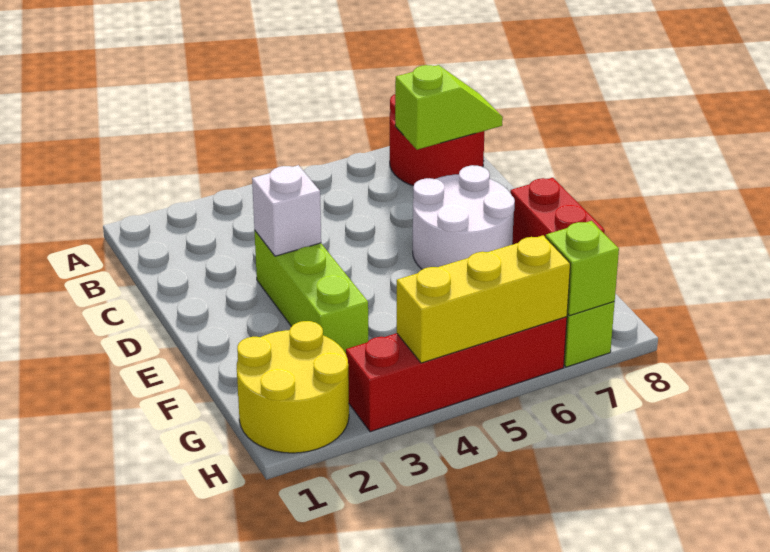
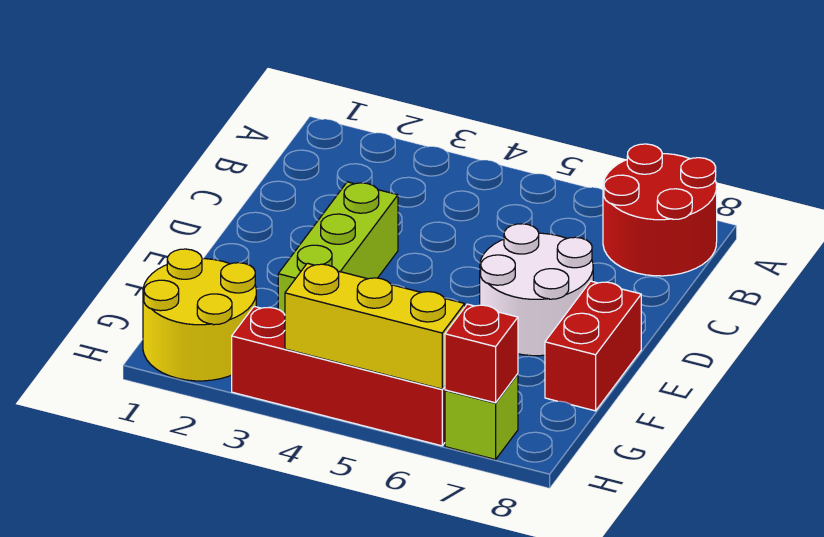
lime slope B7:B8 level 2 top 7 -> none
white brick D3 level 2 -> none
lime brick H7 level 2 -> red brick H7 level 2

